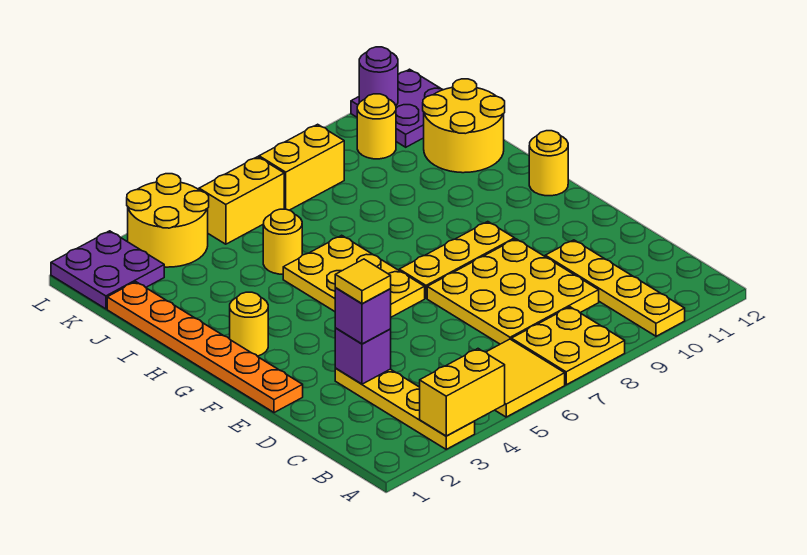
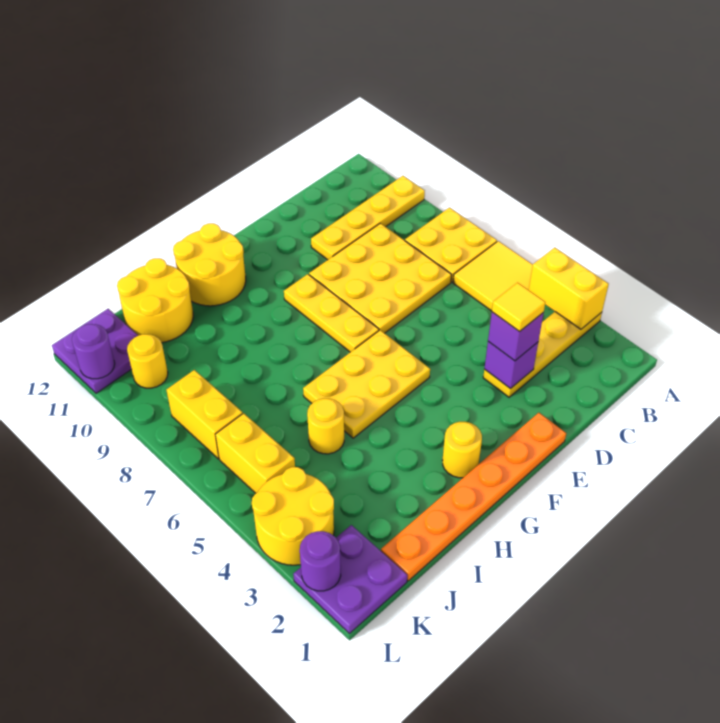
yellow round brick G12 level 1 -> yellow round brick G11:H12 level 1
none -> purple round brick L2 level 2

